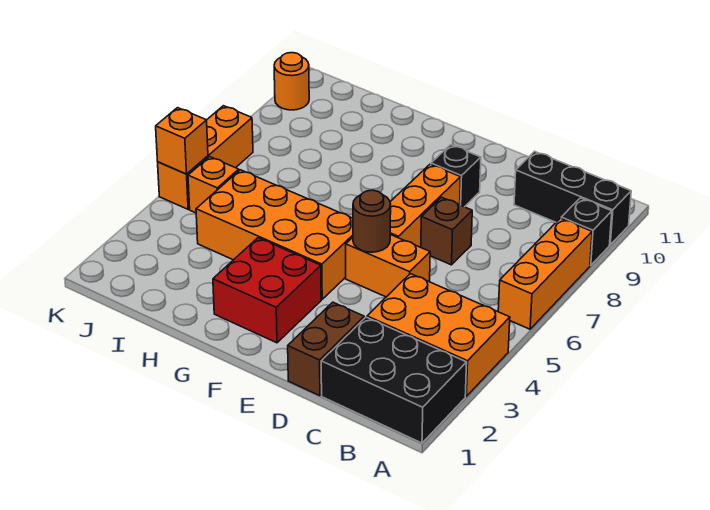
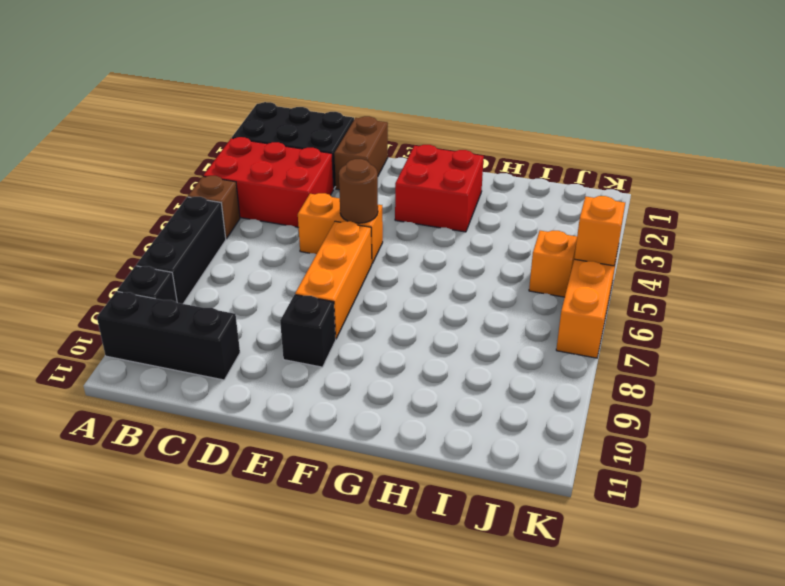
orange brick A3:C4 level 1 -> red brick A3:C4 level 1
orange brick A6:A8 level 1 -> black brick A6:A8 level 1
brown brick D7 level 1 -> brown brick A5 level 1
orange brick F4:I5 level 1 -> none
orange round brick K10 level 1 -> none

